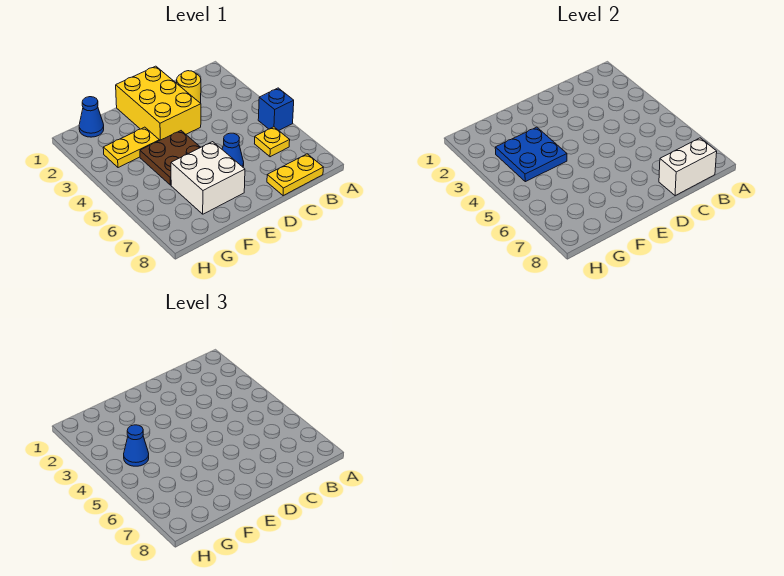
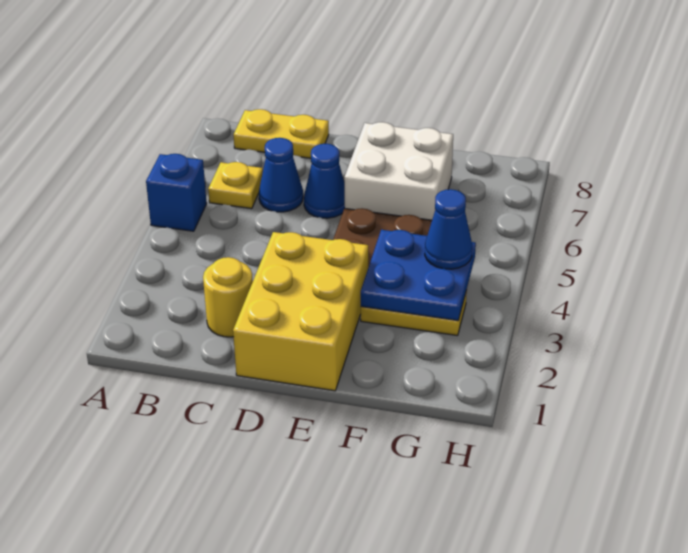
white brick B8:C8 level 2 -> none
blue cone G1 level 1 -> blue cone C6 level 1

